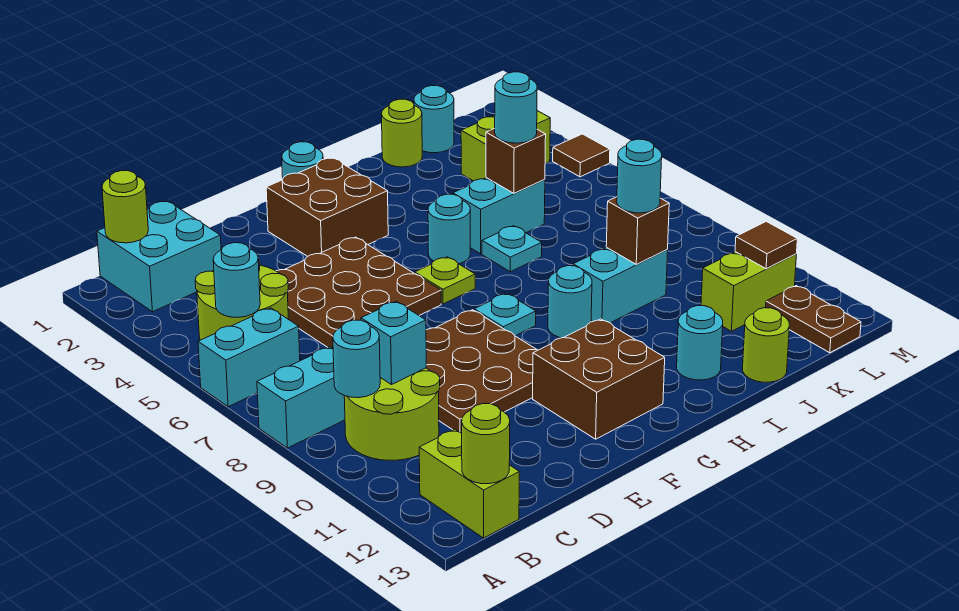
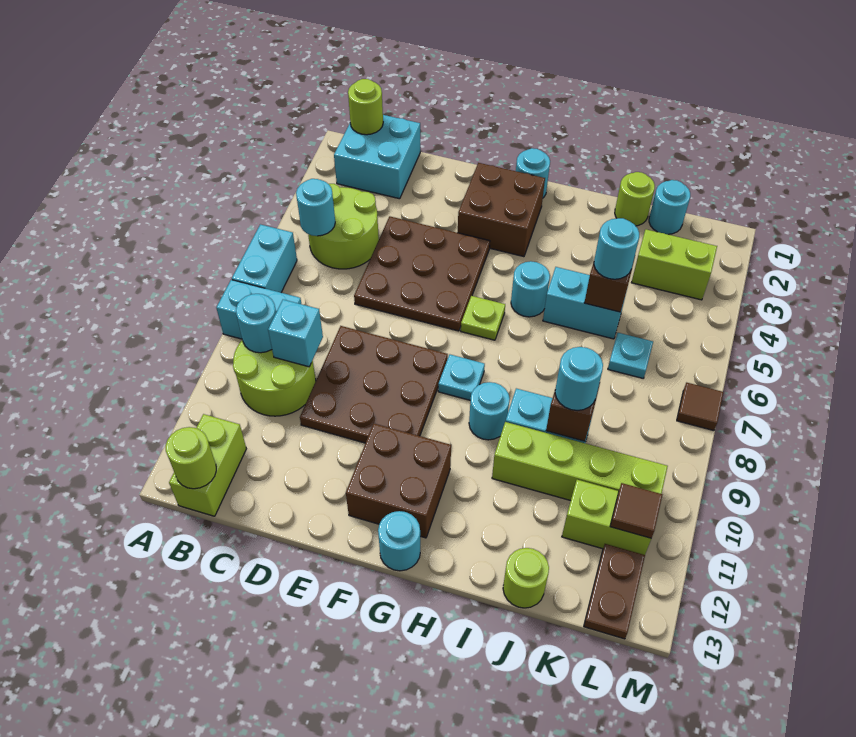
cyan brick A6:B6 level 1 -> cyan brick A6:A7 level 1
cyan plate I6 level 1 -> cyan plate K6 level 1
none -> lime brick I10:L10 level 1
cyan round brick I12 level 1 -> cyan round brick G13 level 1
brown tile M4 level 1 -> brown tile M7 level 1

